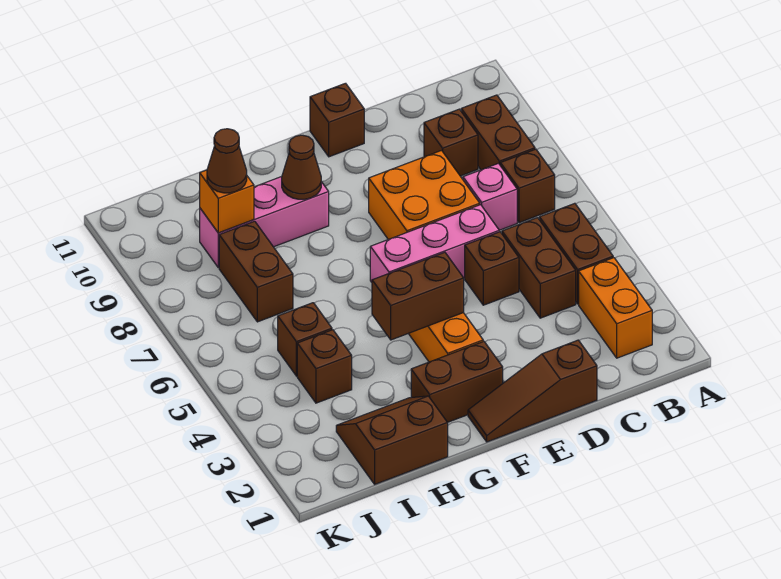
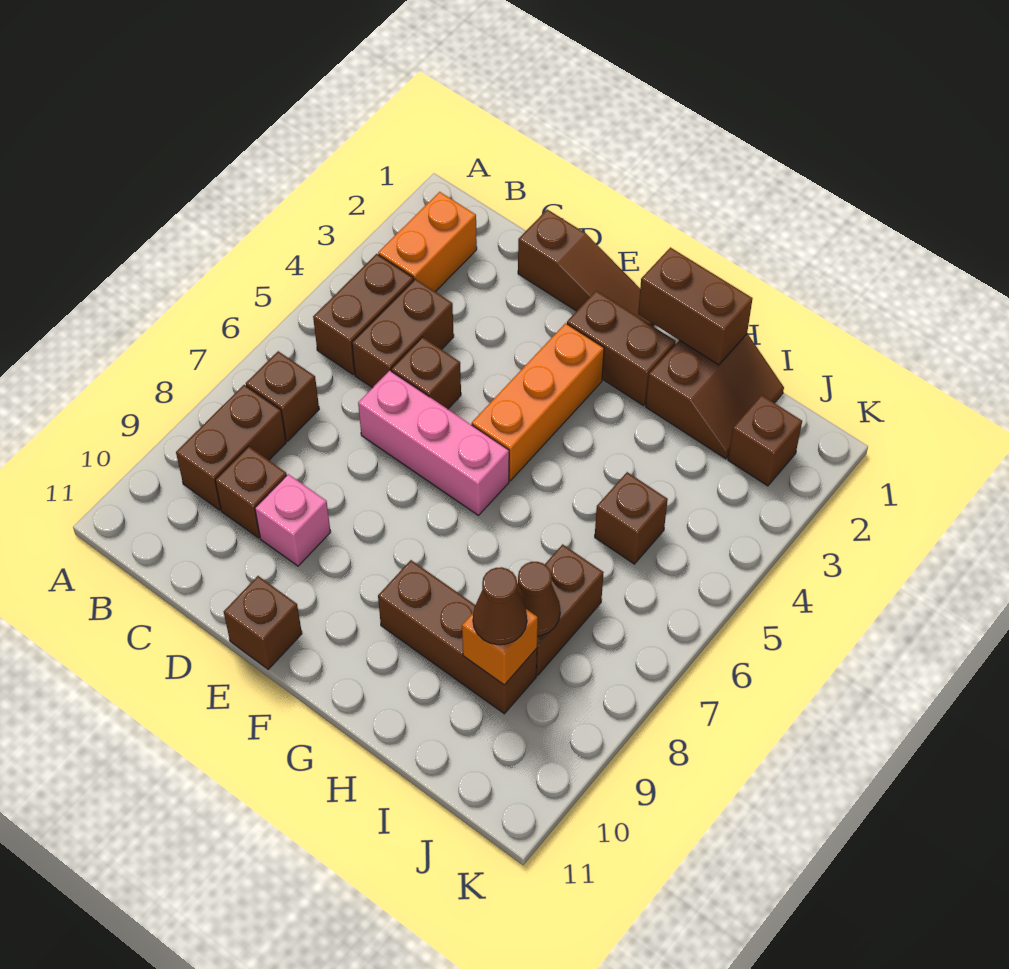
pink brick C7 level 1 -> pink brick D9 level 1
orange brick D7:E8 level 1 -> none
brown brick F4:G4 level 2 -> brown brick G1:H1 level 2
pink brick G9:I9 level 1 -> brown brick G9:I9 level 1
brown cone G9 level 2 -> brown cone I8 level 2
brown slope H1:I2 level 1 top 1 -> brown slope H1:I2 level 1 top H
brown brick I4 level 1 -> brown brick J2 level 1

